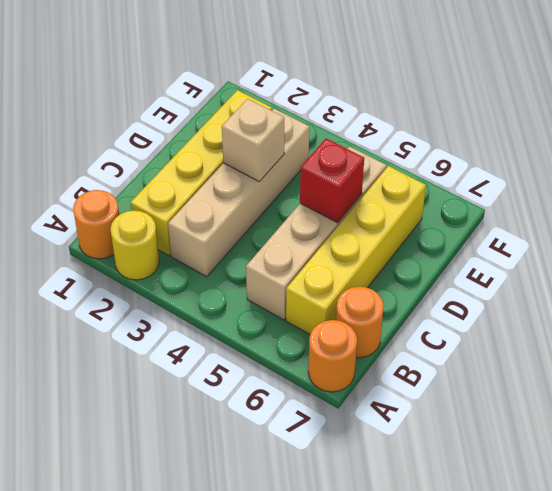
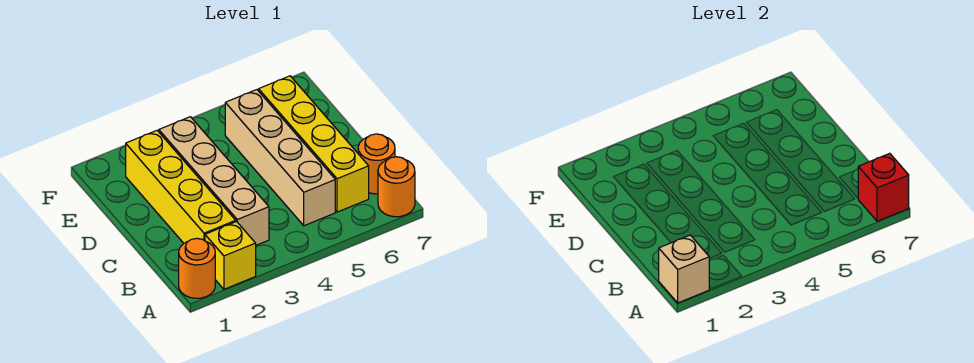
yellow round brick A2 level 1 -> yellow brick A2 level 1
tan brick D3 level 2 -> tan brick A1 level 2
red brick D5 level 2 -> red brick A7 level 2

